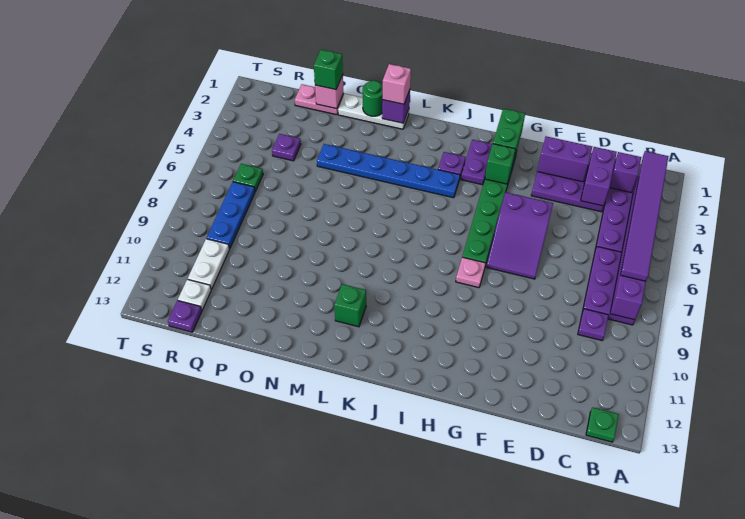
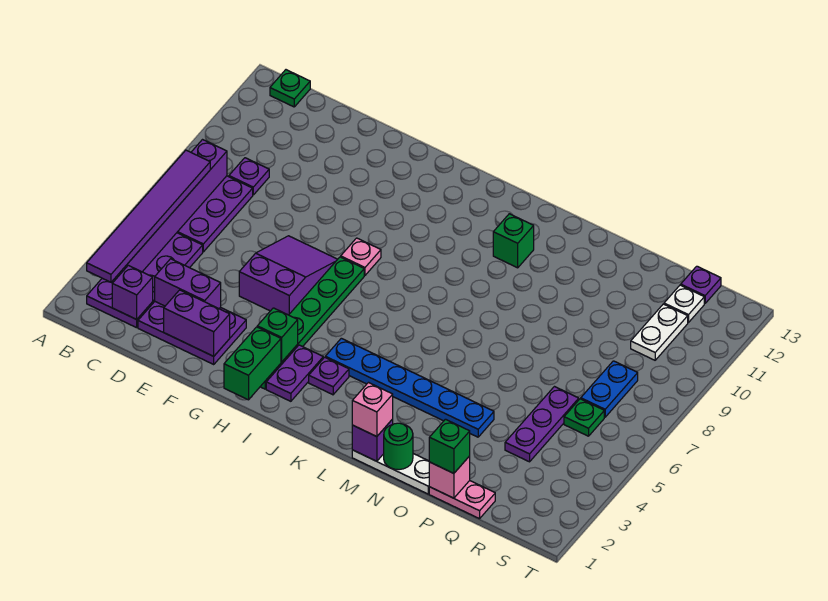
purple brick D2:D3 level 2 -> purple brick D3:E3 level 2
purple plate Q4 level 1 -> purple plate Q4:Q6 level 1
blue plate R7:R9 level 1 -> blue plate R7:R8 level 1

